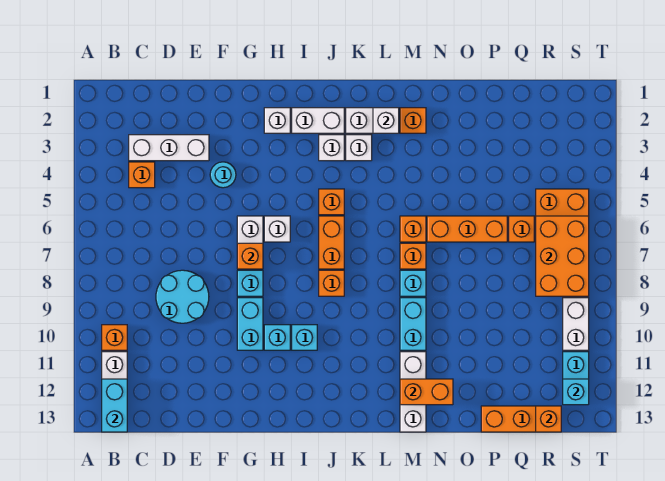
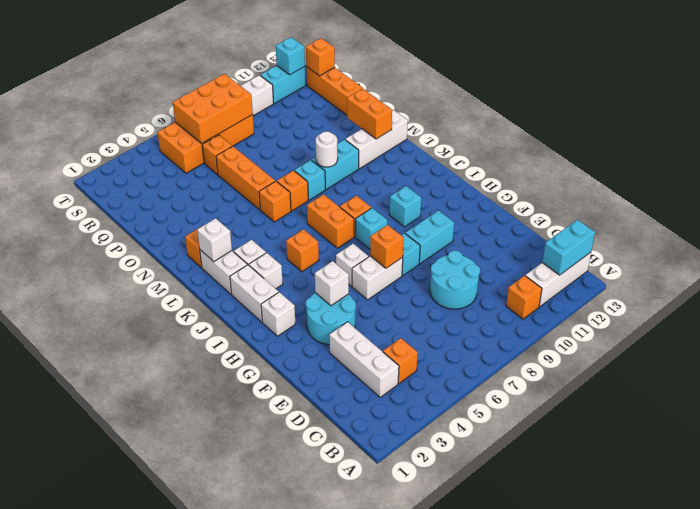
cyan round brick F4 level 1 -> cyan round brick F3:G4 level 1
none -> white brick G4 level 2
cyan brick H10 level 1 -> cyan brick I8 level 1
orange brick J6:J7 level 1 -> orange brick J7:K7 level 1
none -> white round brick M9 level 2

